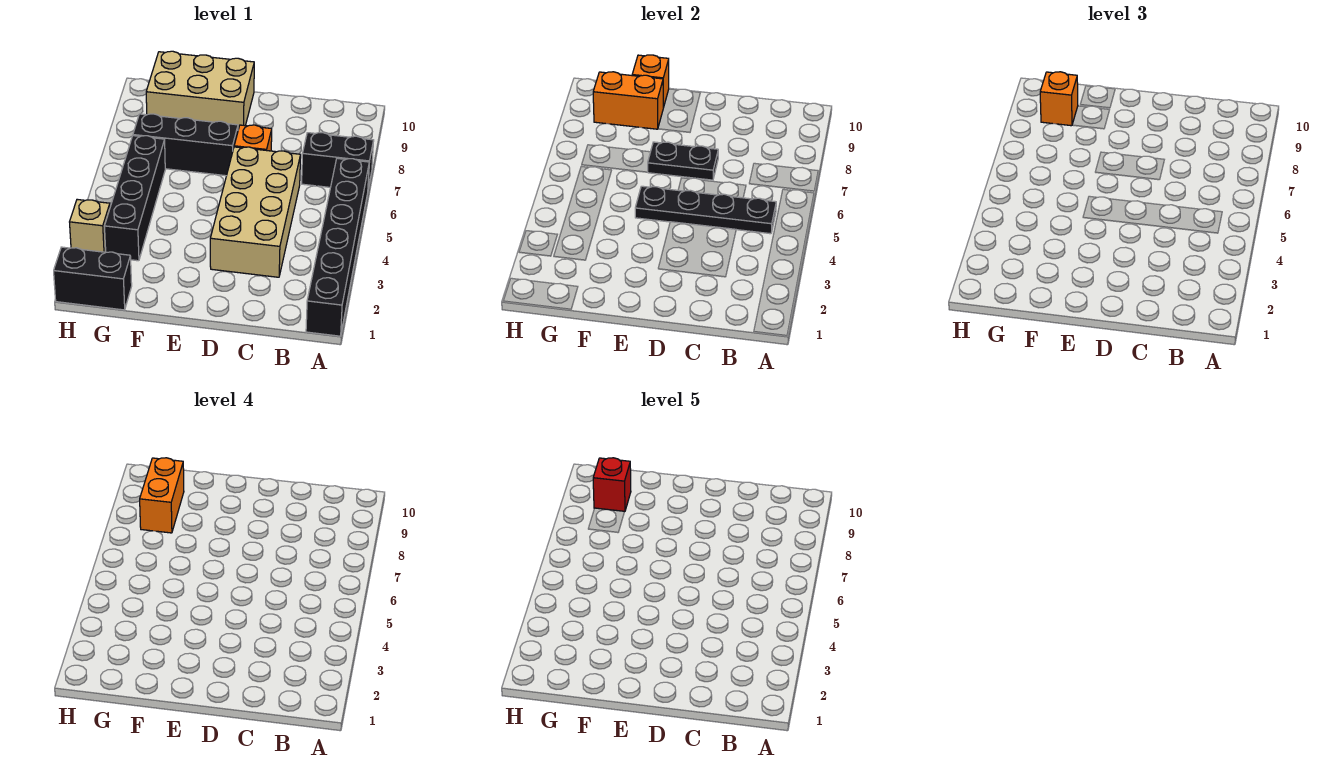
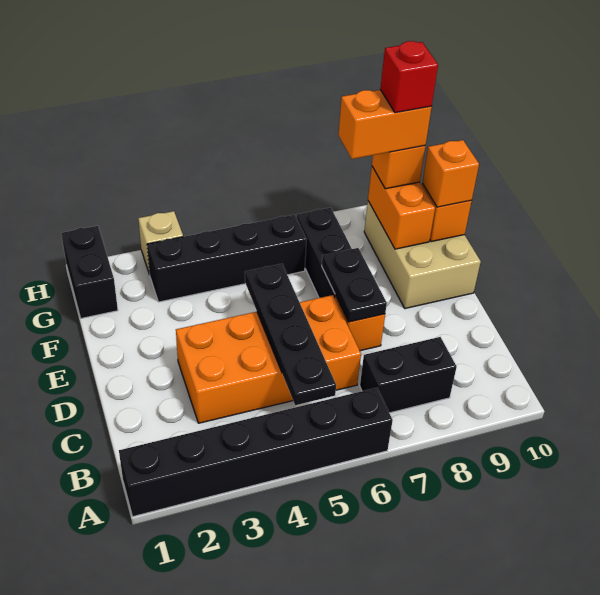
black brick A7:B7 level 1 -> black brick B7:B8 level 1
tan brick C3:D6 level 1 -> orange brick C3:D6 level 1
none -> orange brick F10 level 3

